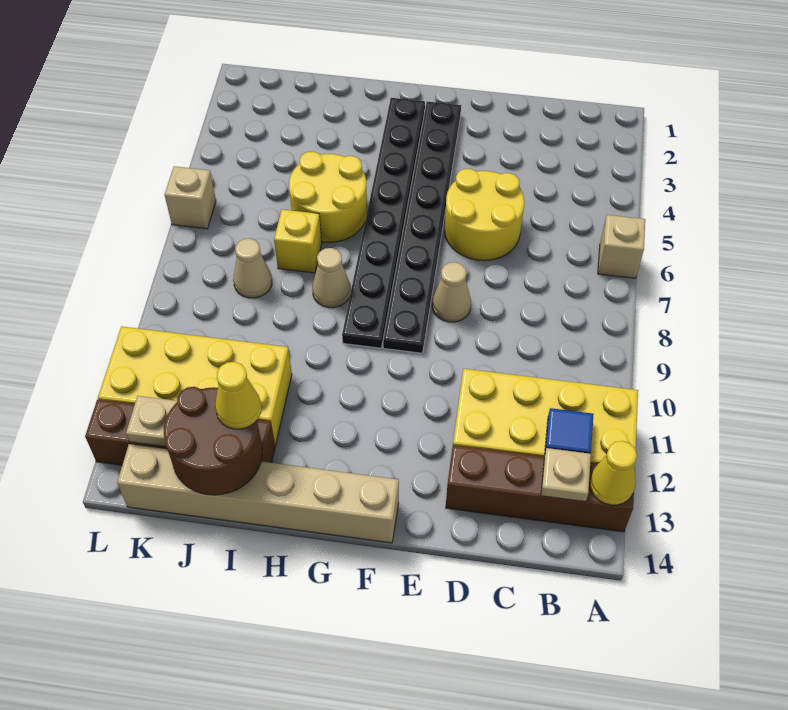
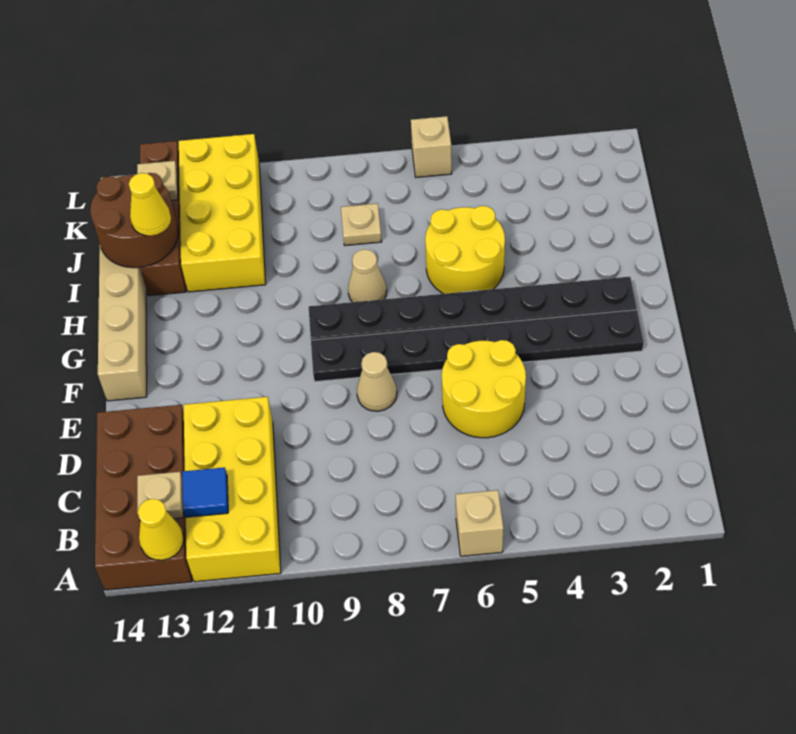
brown brick A13:D13 level 1 -> brown brick A13:D14 level 1
yellow brick I7 level 1 -> none
tan cone J8 level 1 -> tan plate J8 level 1

